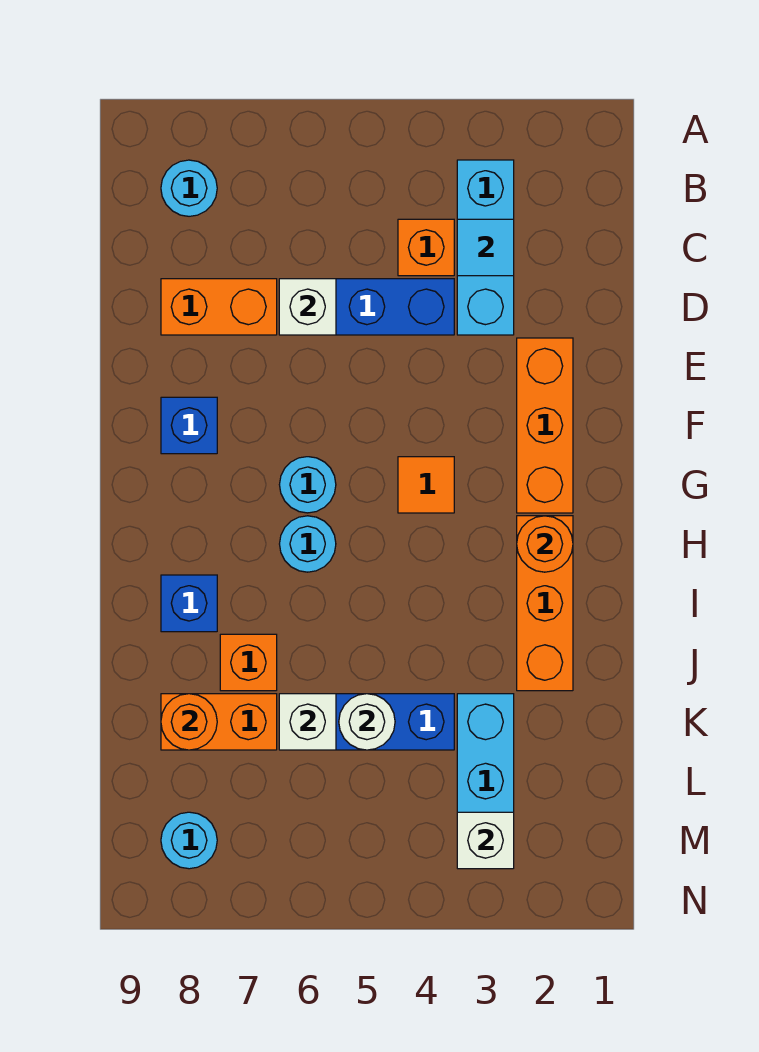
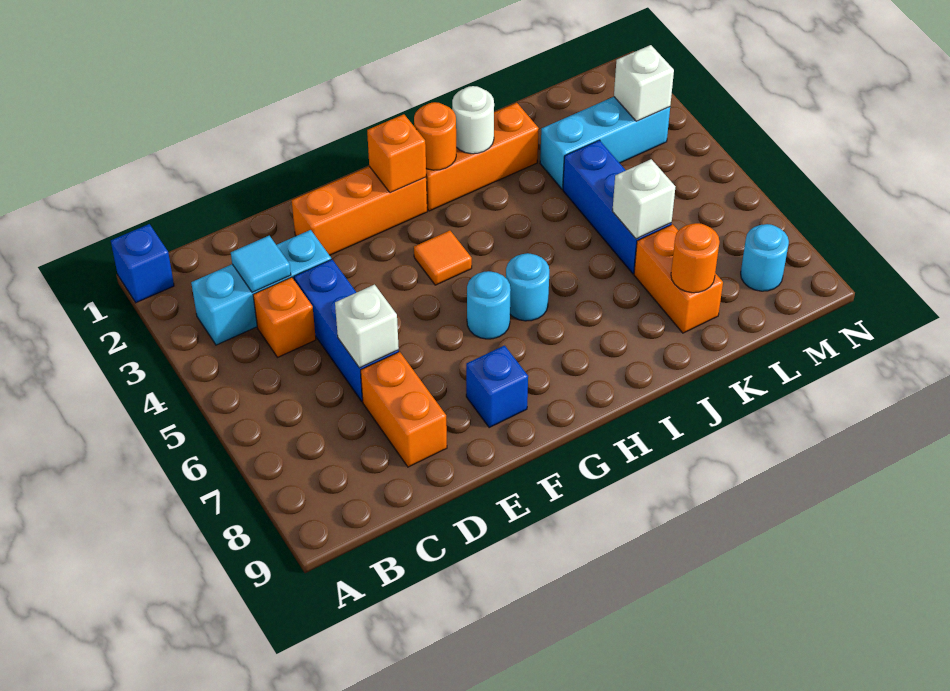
cyan round brick B8 level 1 -> none
blue brick I8 level 1 -> blue brick A1 level 1
orange brick J7 level 1 -> orange brick G2 level 2
white round brick K5 level 2 -> white round brick I2 level 2

